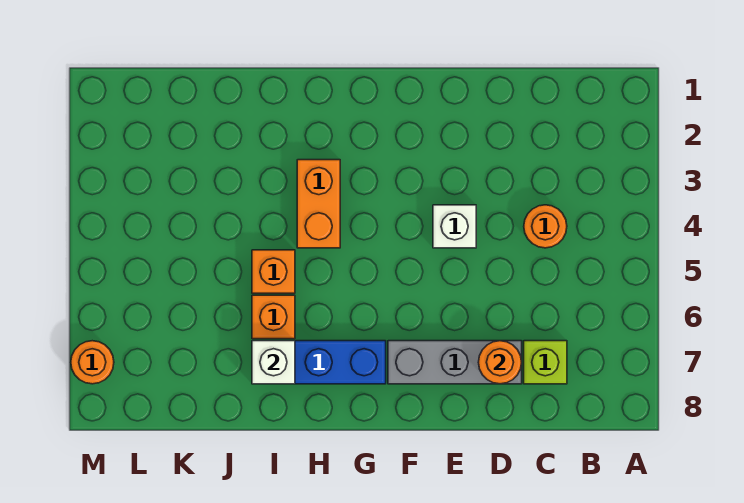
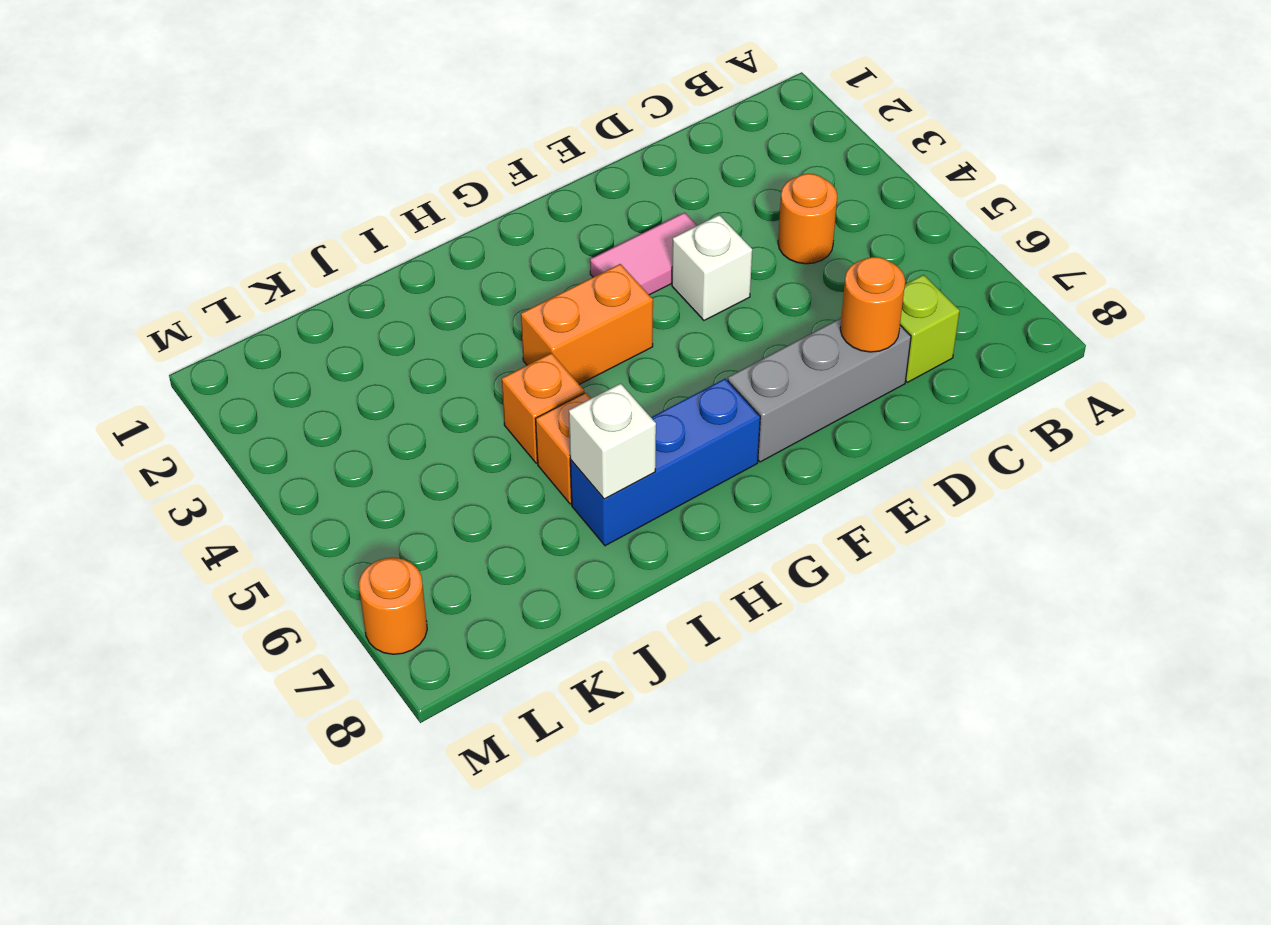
none -> pink tile E3:F3 level 1
orange brick H3:H4 level 1 -> orange brick G4:H4 level 1

